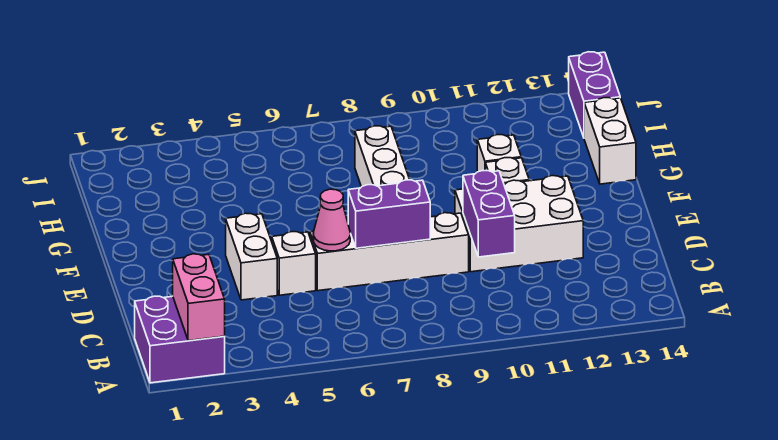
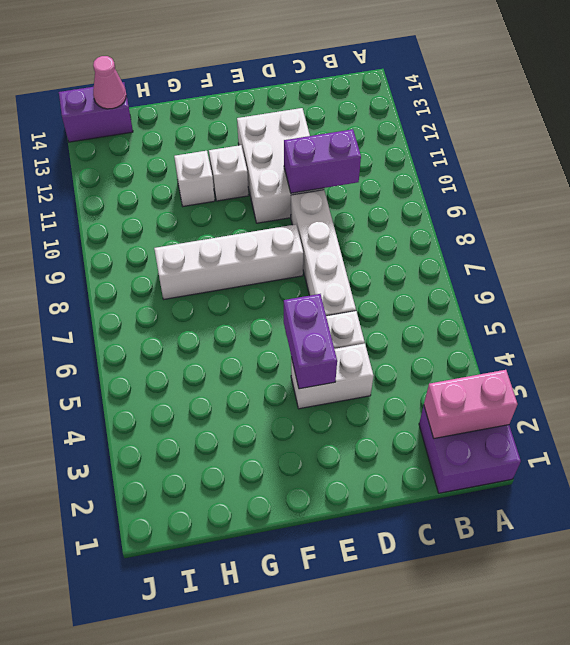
pink cone D6 level 2 -> pink cone I14 level 2
purple brick D7:D8 level 2 -> purple brick E4:E5 level 2
white brick G14:H14 level 1 -> none

